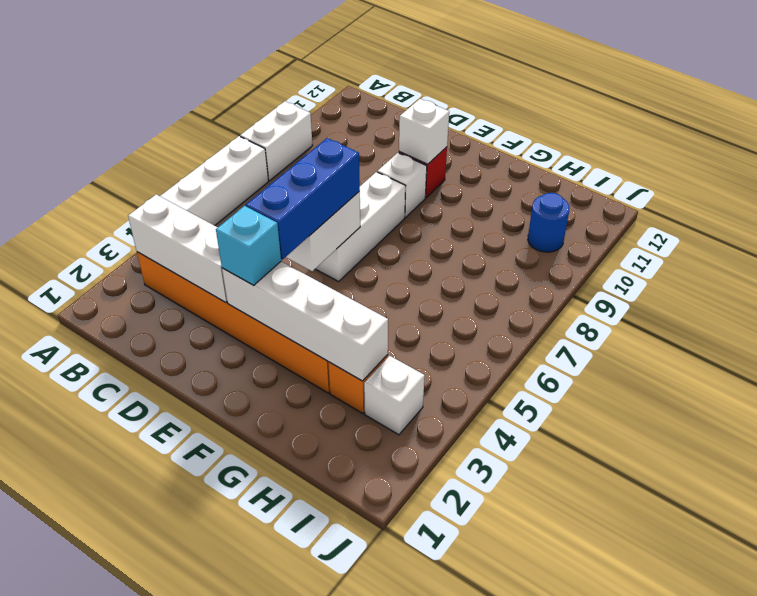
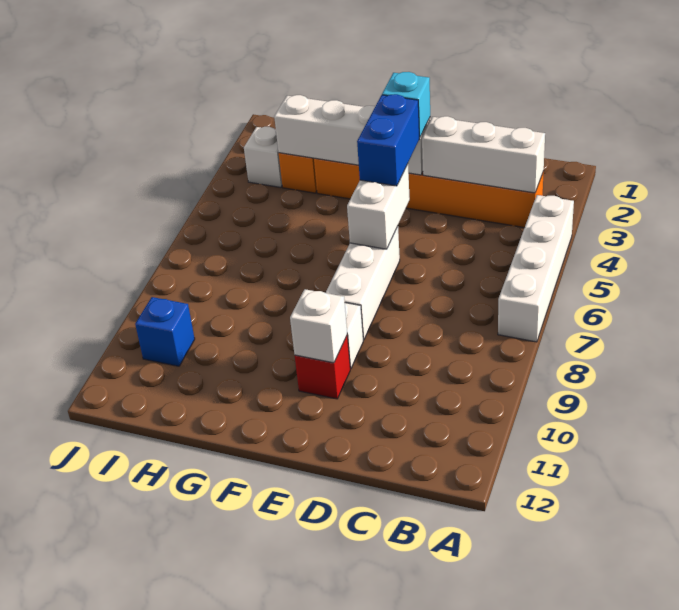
white brick A8:A9 level 1 -> none
blue brick E4:E6 level 3 -> blue brick E4:E5 level 3
blue round brick I10 level 1 -> blue brick I10 level 1

